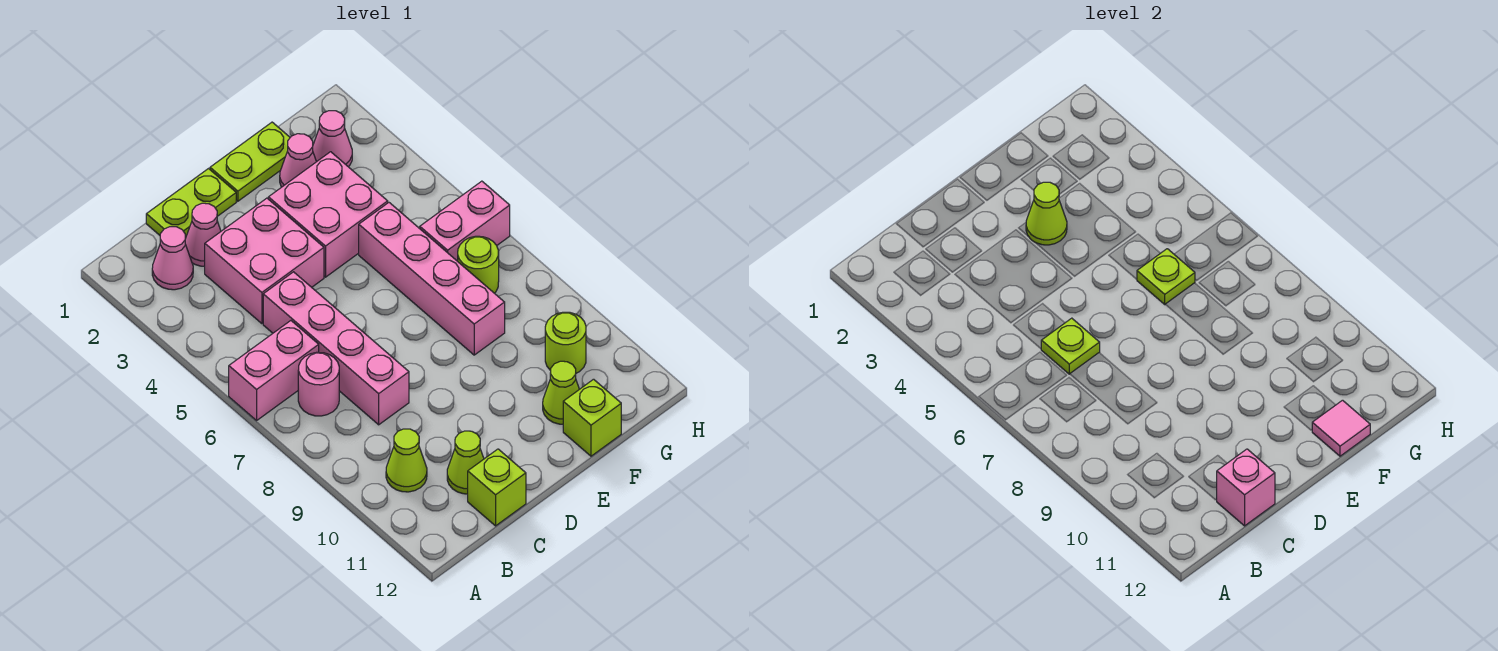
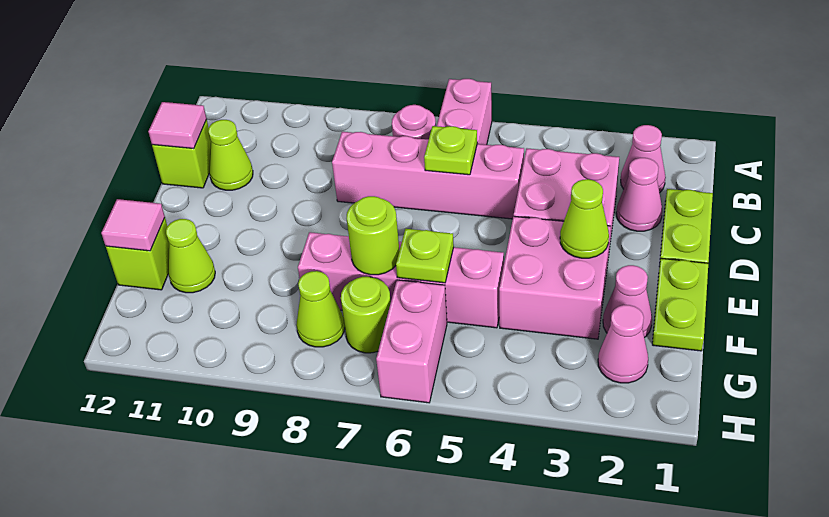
lime cone B10 level 1 -> lime cone G8 level 1
pink brick C12 level 2 -> pink tile C12 level 2
lime round brick G10 level 1 -> lime round brick F7 level 2

